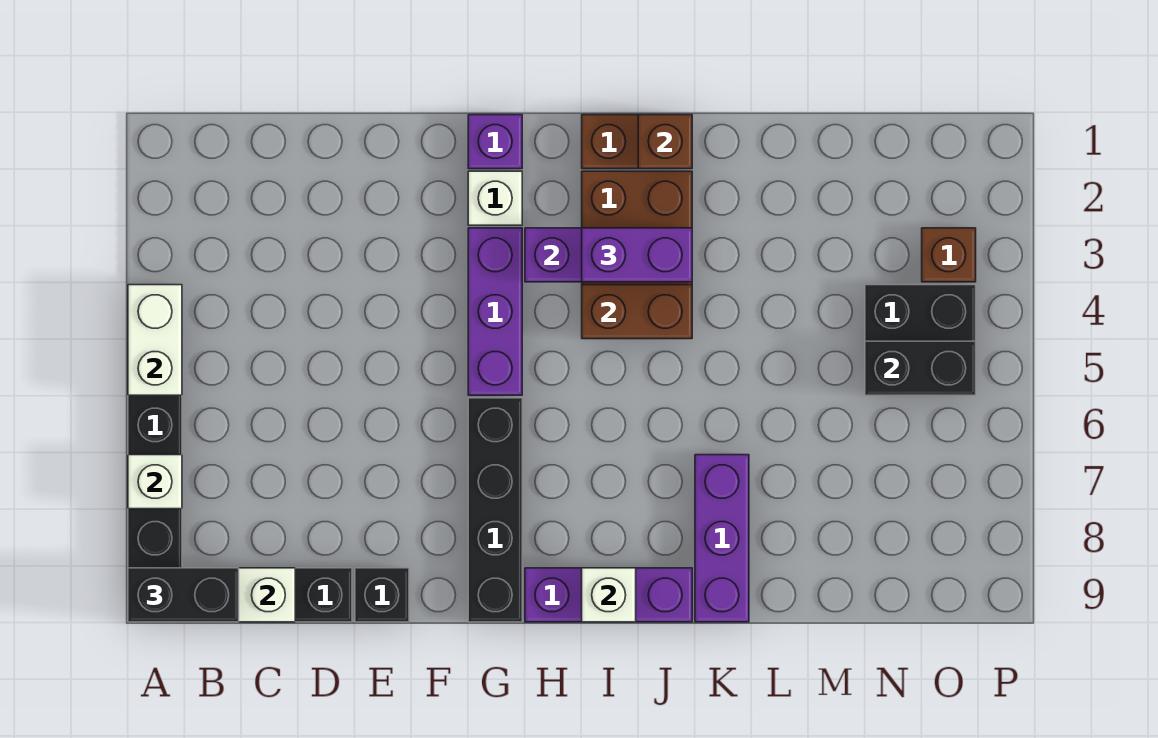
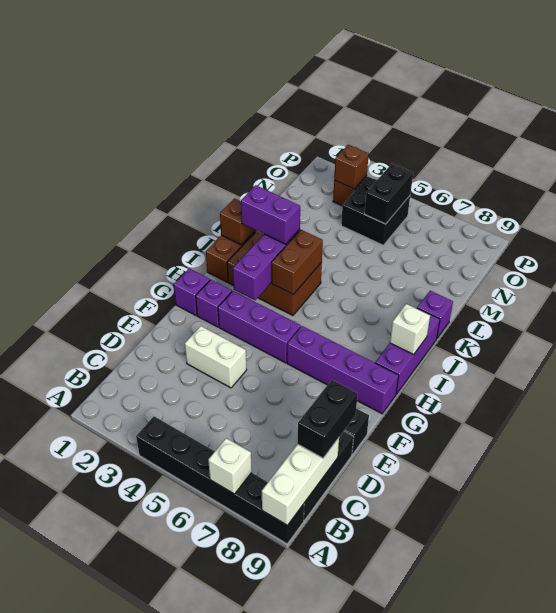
white brick A4:A5 level 2 -> white brick E3:E4 level 1
black brick A9:B9 level 3 -> black brick C9:D9 level 3
white brick G2 level 1 -> purple brick G2 level 1
black brick G6:G9 level 1 -> purple brick G6:G9 level 1
purple brick I3:J3 level 3 -> purple brick J2:J3 level 3
purple brick K7:K9 level 1 -> purple brick K9 level 1
none -> brown brick O3 level 2

